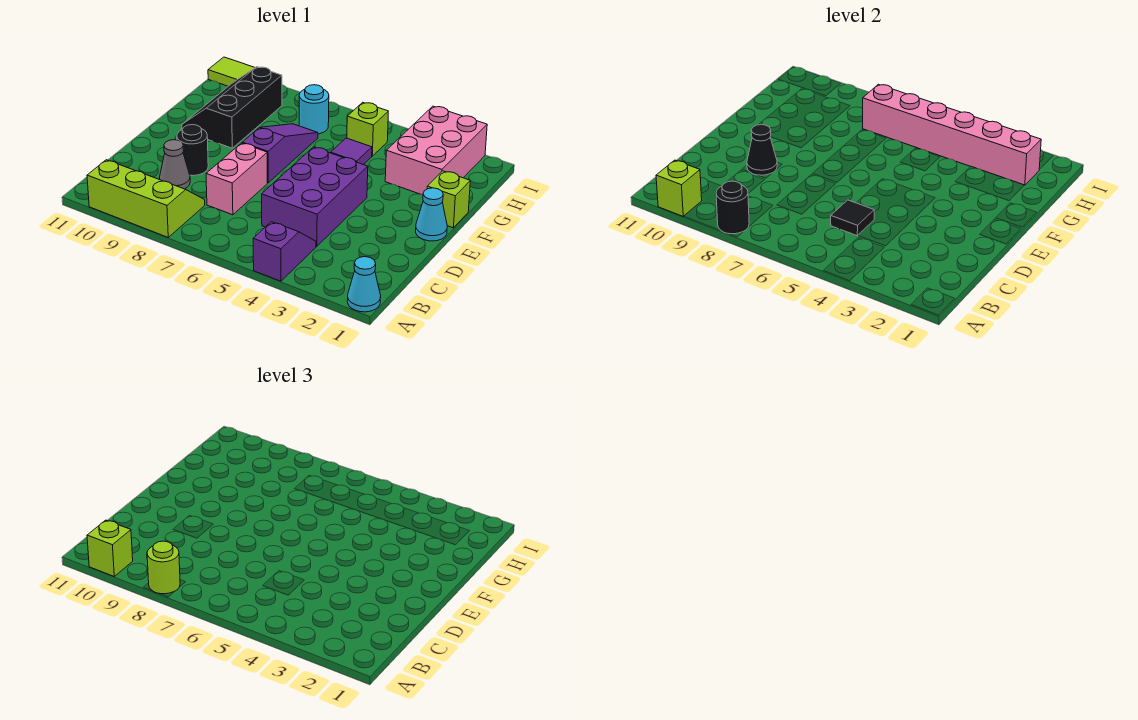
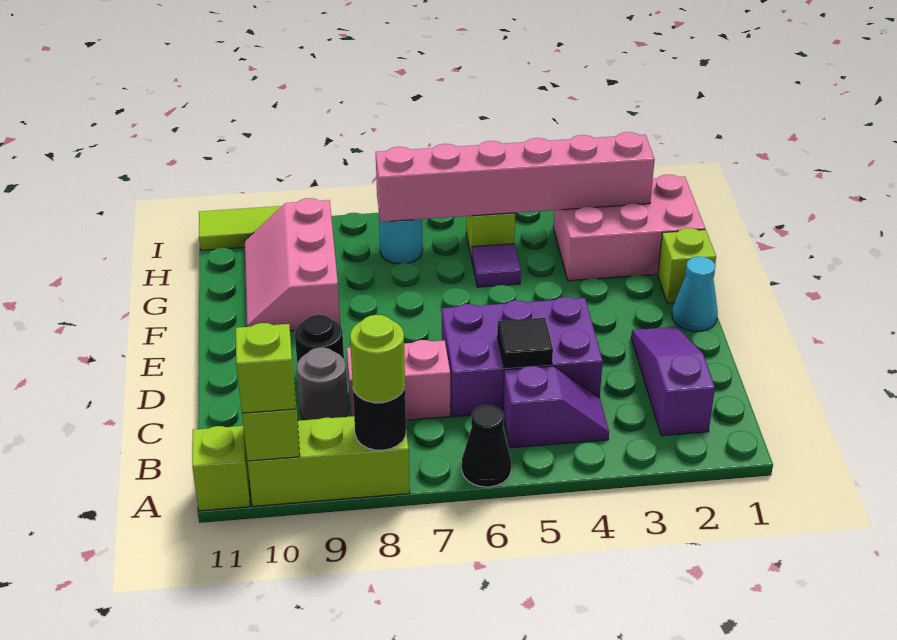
cyan cone A1 level 1 -> none
purple slope A4:B4 level 1 top A -> purple slope B4:B5 level 1 top 5
none -> lime brick A11 level 1
purple brick C4:E5 level 1 -> purple brick C4:D6 level 1
pink brick C7:D7 level 1 -> pink brick C7:C8 level 1
grey cone C9 level 1 -> grey round brick C9 level 1
black cone D9 level 2 -> black cone A6 level 1
purple slope E7:G7 level 1 top E -> purple slope B2:D2 level 1 top B
black slope F9:H10 level 1 top 9 -> pink slope F9:H10 level 1 top 9
pink brick G2:I3 level 1 -> pink brick G1:H3 level 1

